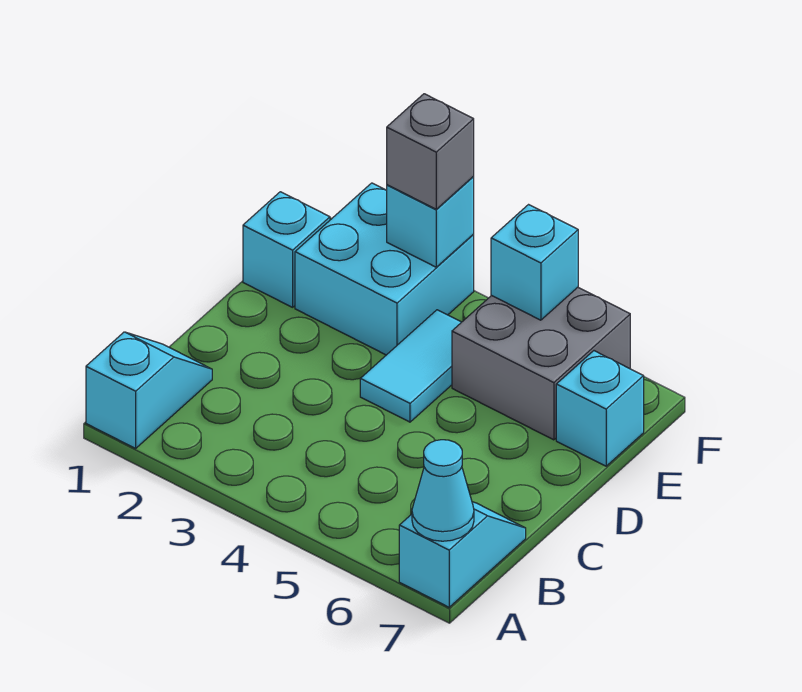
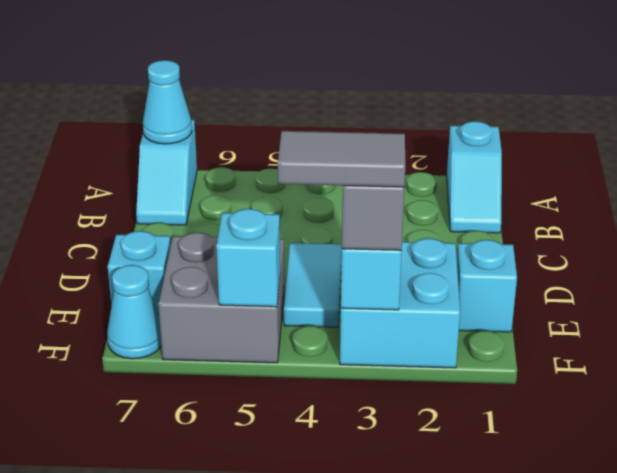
none -> grey tile F3:F4 level 4
none -> cyan cone F7 level 1

